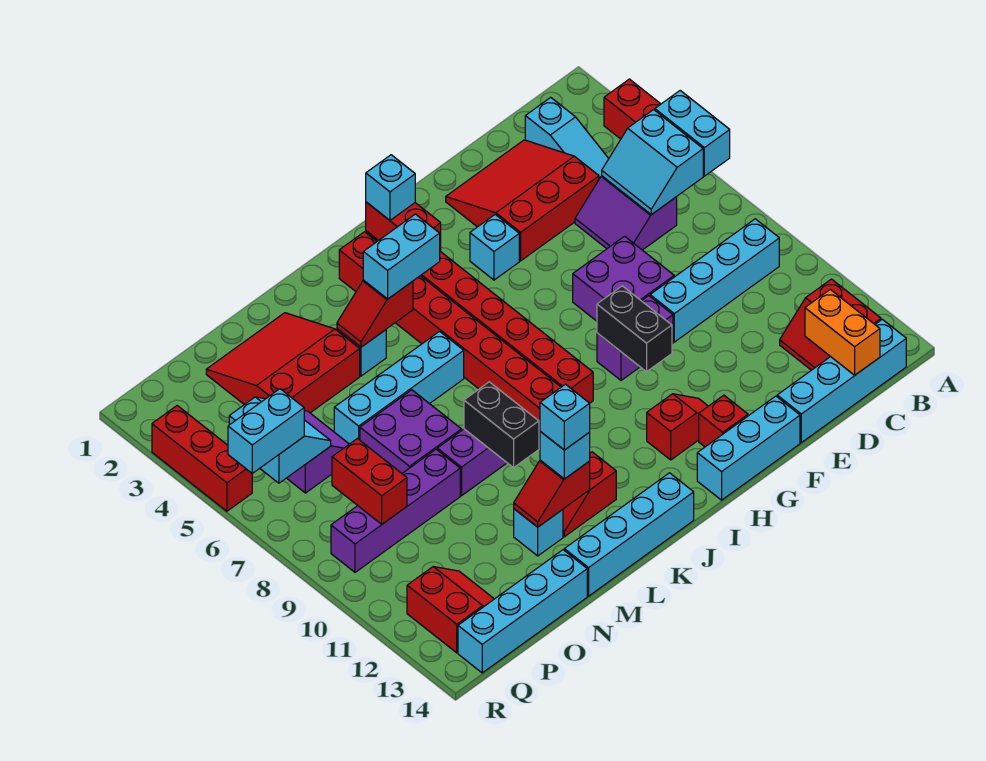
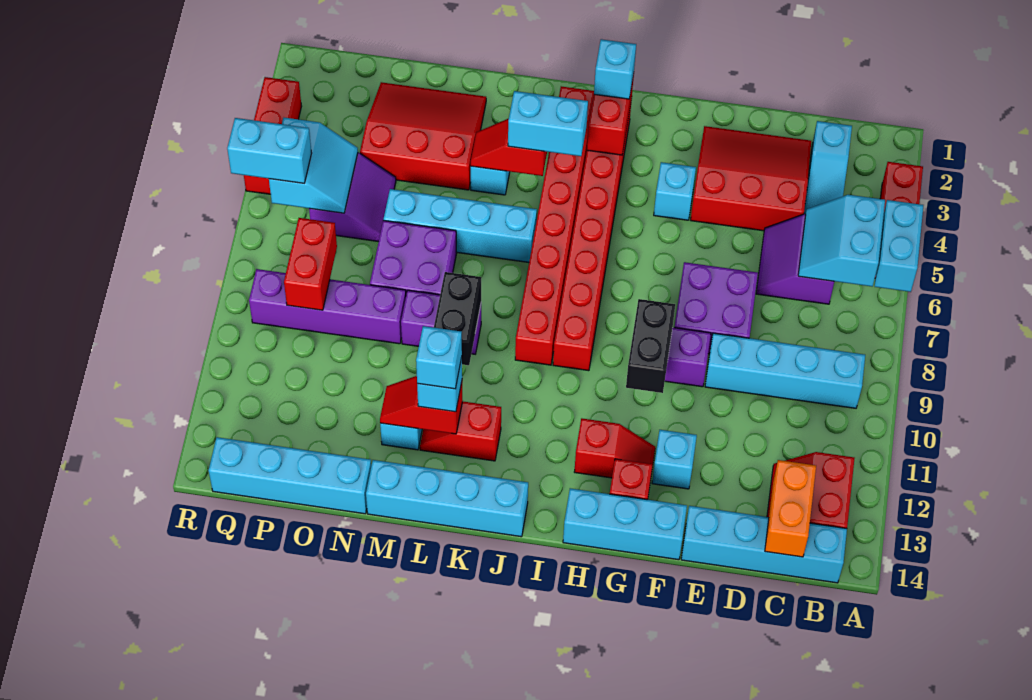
none -> cyan brick F12 level 1
red slope P12:Q13 level 1 top Q -> none

